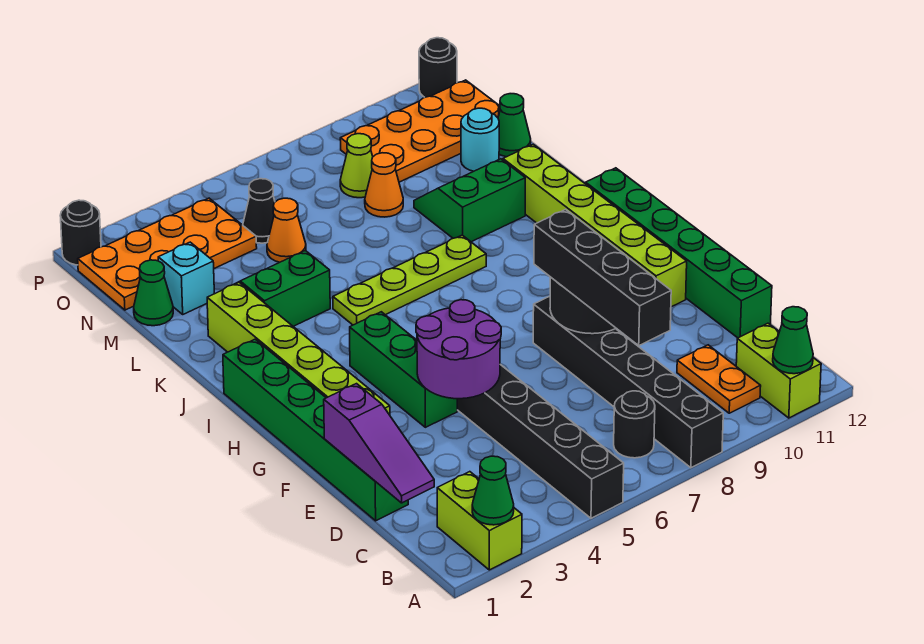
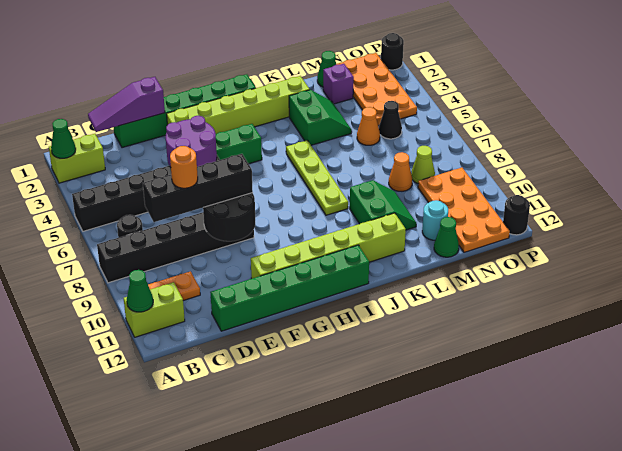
none -> orange round brick D8 level 4
cyan brick M2 level 1 -> purple brick M2 level 1

